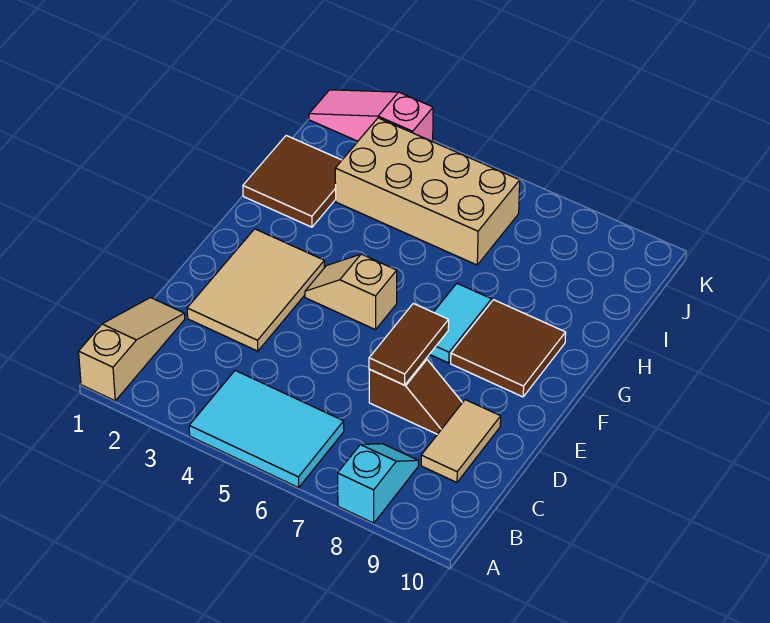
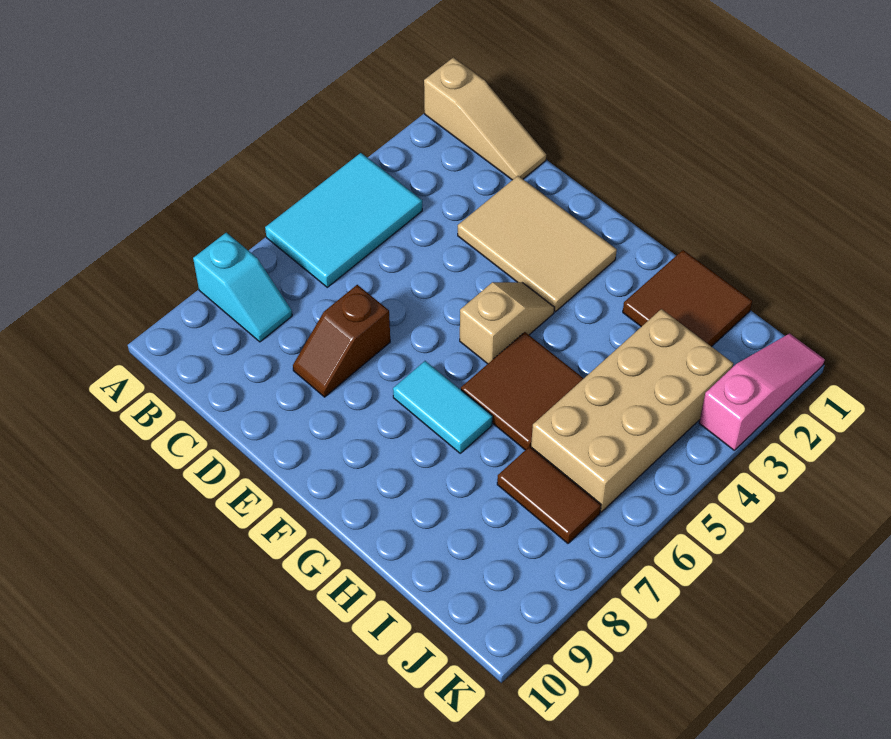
tan tile C9:D9 level 1 -> none
brown tile D7:E7 level 2 -> brown tile I7:J7 level 1
brown tile F8:G9 level 1 -> brown tile G5:H6 level 1

